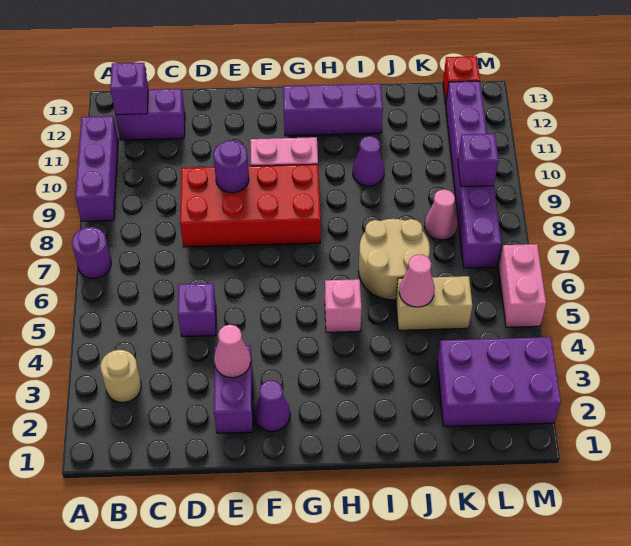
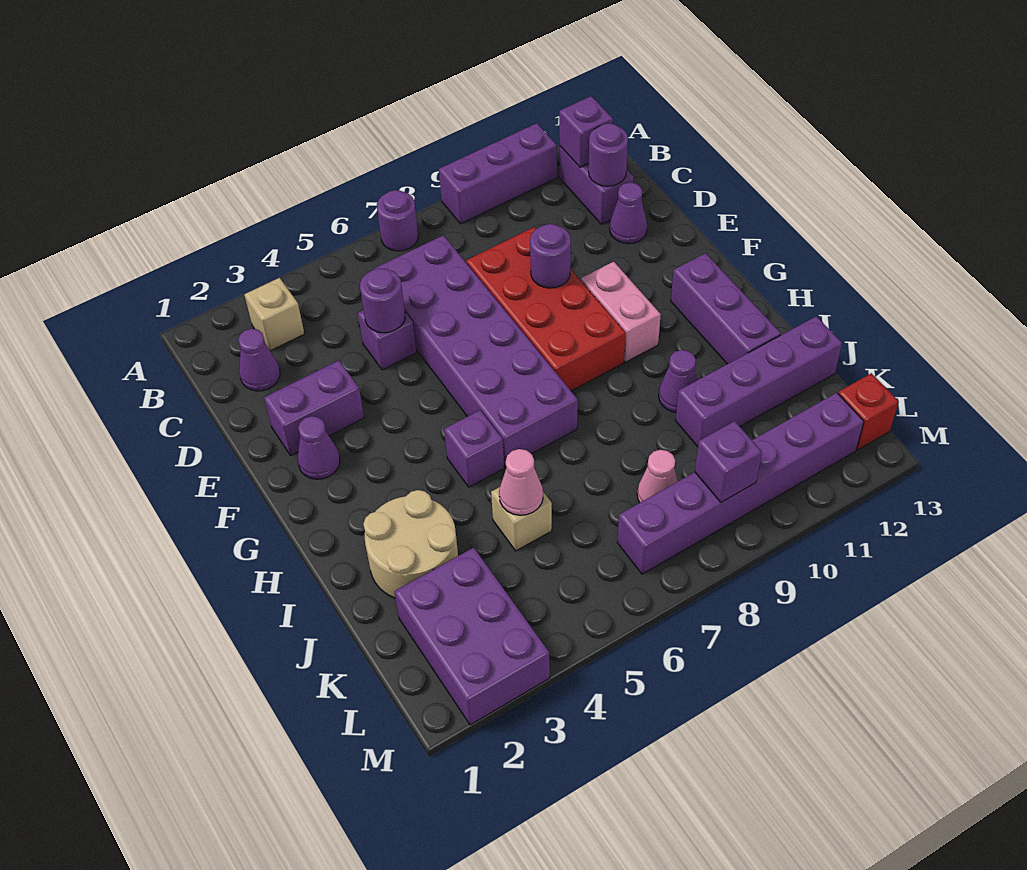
tan round brick B3 level 1 -> tan brick B3 level 1
none -> purple cone C2 level 1
none -> purple brick C6:H7 level 1
none -> purple round brick C12 level 2
none -> purple round brick D5 level 2
none -> purple cone D12 level 1
pink cone E3 level 2 -> none
pink brick H5 level 1 -> purple brick H5 level 1
tan round brick I6:J7 level 1 -> tan round brick I2:J3 level 1
tan brick J5:K5 level 1 -> tan brick J5 level 1
none -> purple brick J10:J13 level 1
pink brick M5:M6 level 1 -> none

